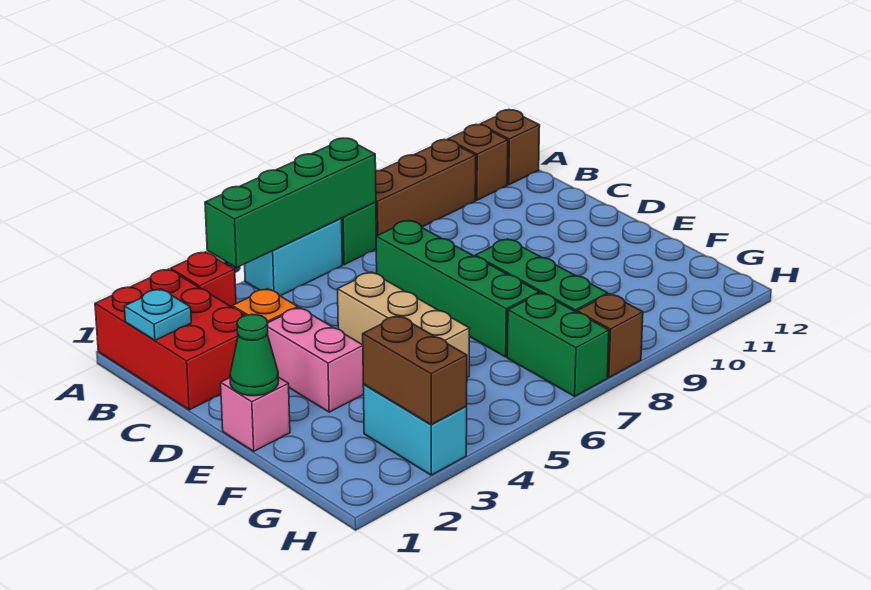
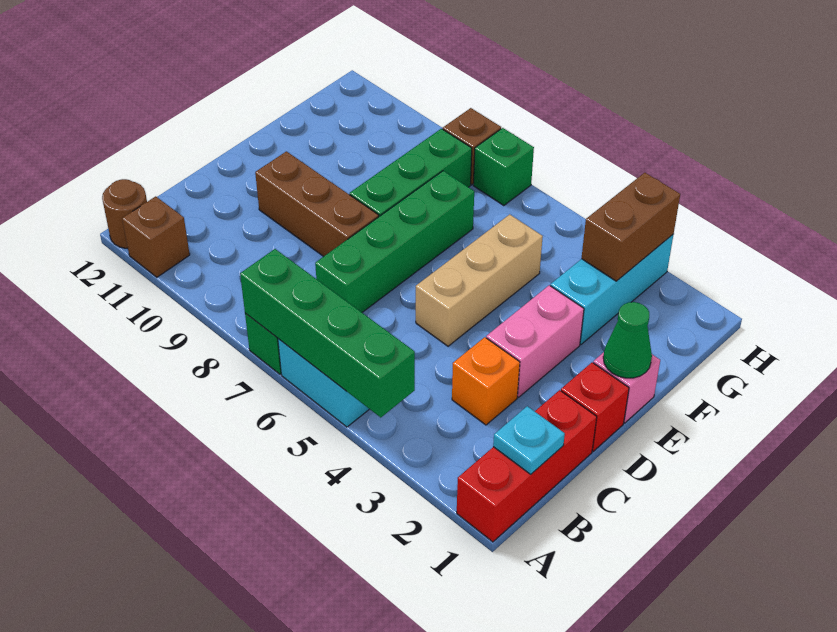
red brick A1:C2 level 1 -> red brick A1:C1 level 1
red brick A3 level 1 -> red brick D1 level 1
brown brick A8:A10 level 1 -> brown brick D8:D10 level 1
brown brick A12 level 1 -> brown round brick A12 level 1
cyan brick G3:H3 level 1 -> cyan brick F3:H3 level 1
green brick G7:H7 level 1 -> green brick H7 level 1

